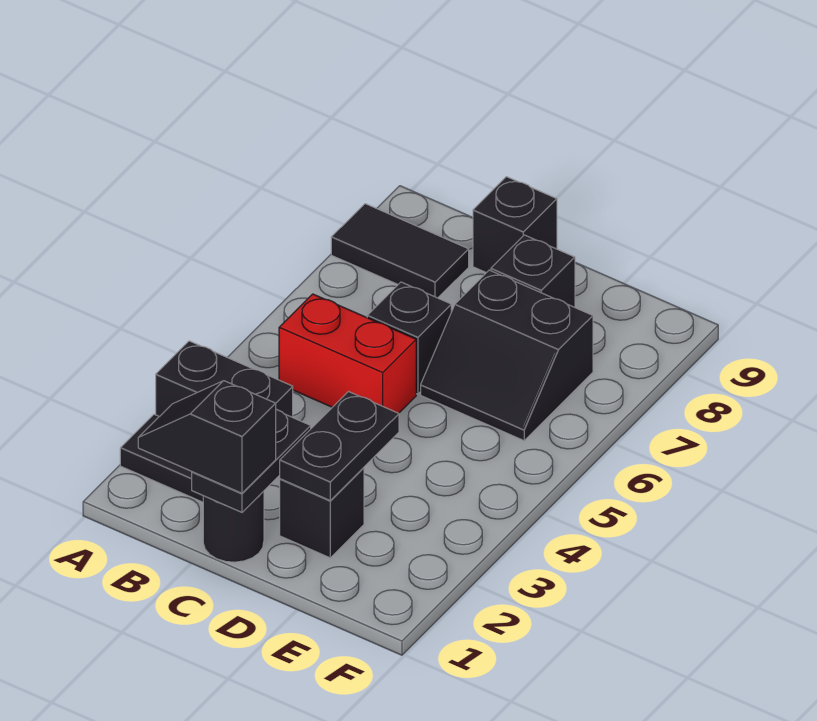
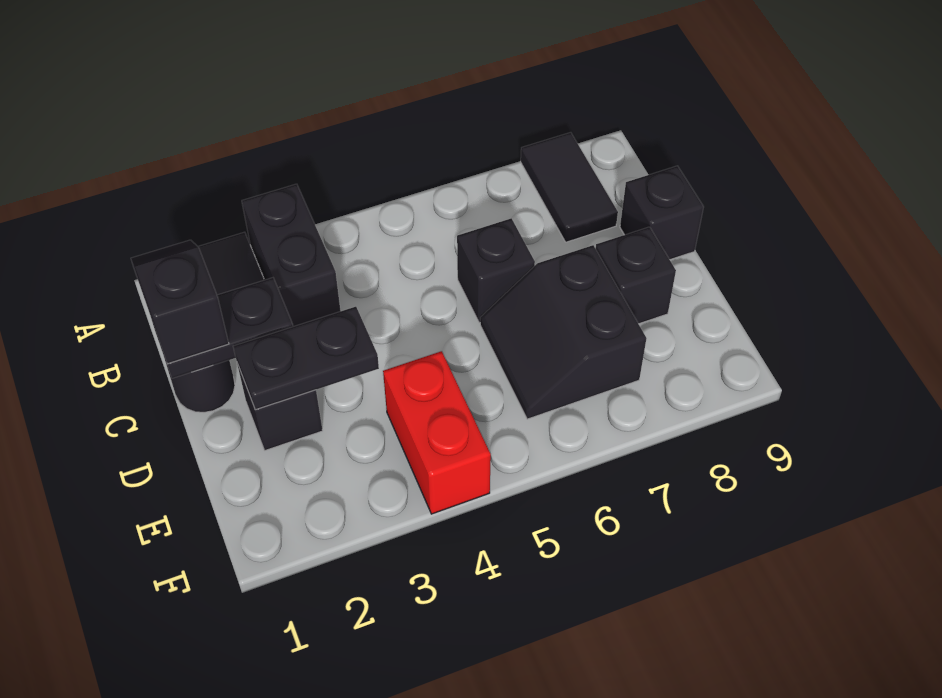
red brick B5:C5 level 1 -> red brick E4:F4 level 1

